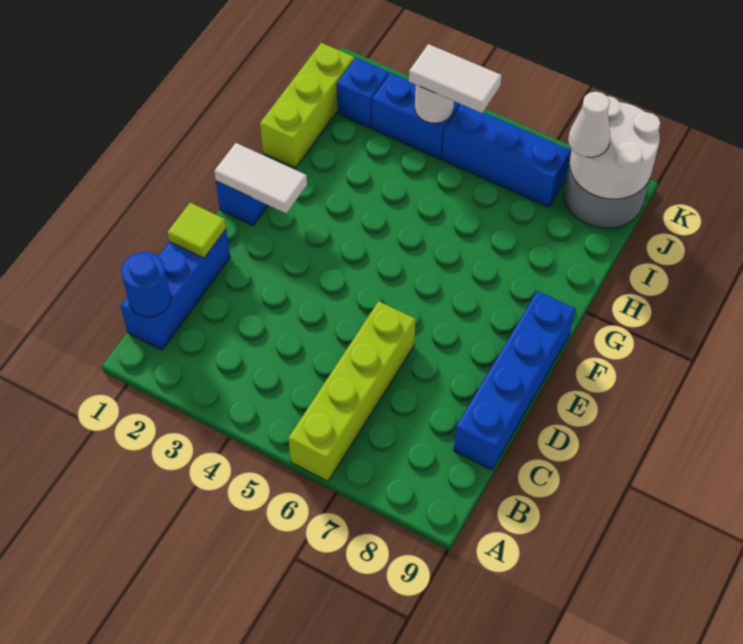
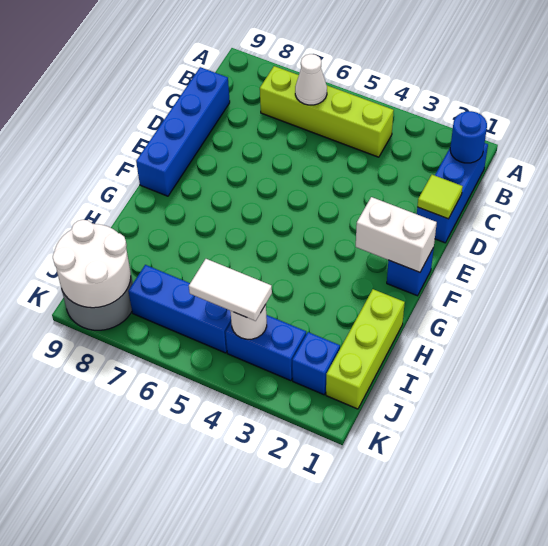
lime brick A6:D6 level 1 -> lime brick B4:B7 level 1
white tile F1:F2 level 2 -> white brick F1:F2 level 2
white cone J8 level 3 -> white cone B6 level 2

